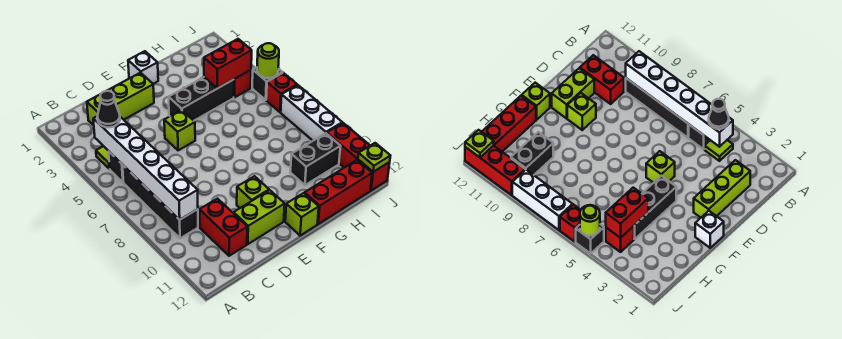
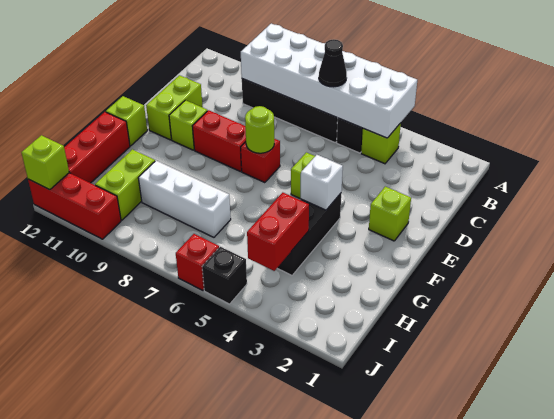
lime tile B4 level 1 -> lime brick B4 level 1
white brick B4:B9 level 2 -> white brick A4:B9 level 2
black cone B4 level 3 -> black cone B6 level 3
lime brick C2:E2 level 1 -> lime brick E2 level 1
red brick C10:C11 level 1 -> red brick E8:E9 level 1
white brick F1 level 1 -> white brick F4 level 2
black brick H10:I10 level 1 -> lime brick H10:I10 level 1
red brick I4 level 1 -> red brick E7 level 1
lime round brick J5 level 2 -> lime round brick E7 level 2
white brick J7:J9 level 1 -> white brick H7:H9 level 1
lime plate J12 level 2 -> lime brick J12 level 2

